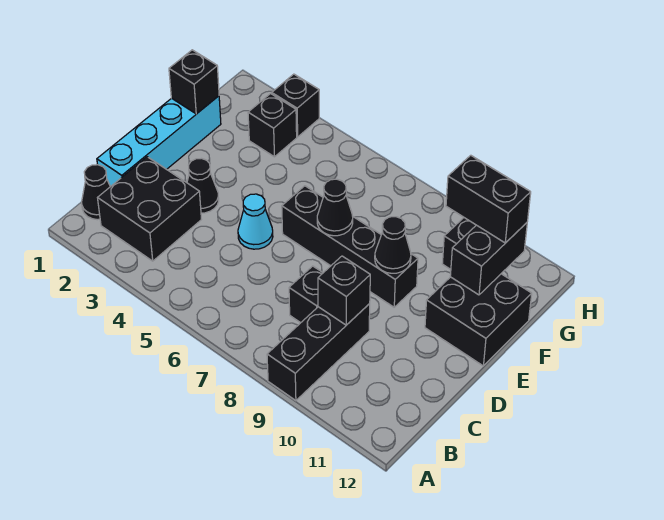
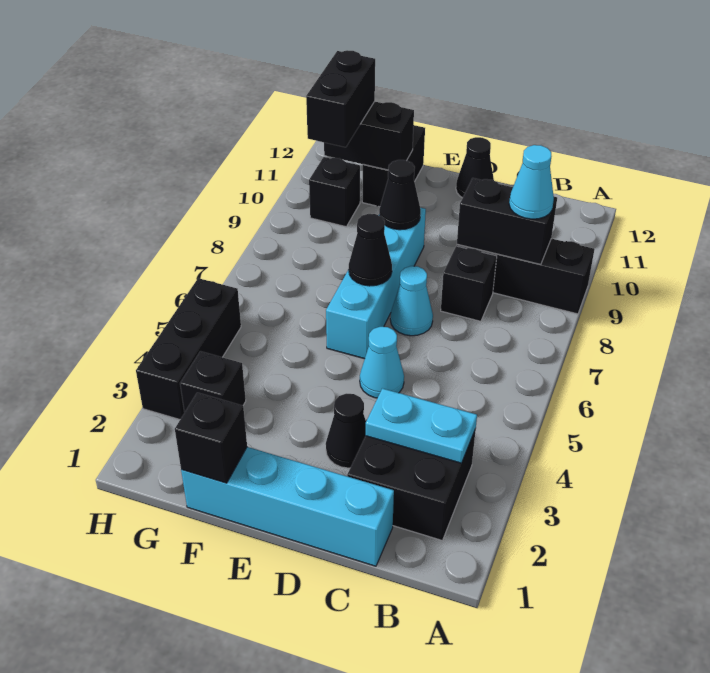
black cone B1 level 1 -> black cone D12 level 1
none -> cyan plate B3:C3 level 2
none -> cyan cone B9 level 3
black brick C9 level 2 -> black brick B9:C9 level 2
none -> cyan cone D7 level 1
black brick E6:E9 level 1 -> cyan brick E6:E9 level 1
black brick E11:F12 level 1 -> black brick F11:F12 level 1
black brick H3 level 1 -> black brick H3:H5 level 1

